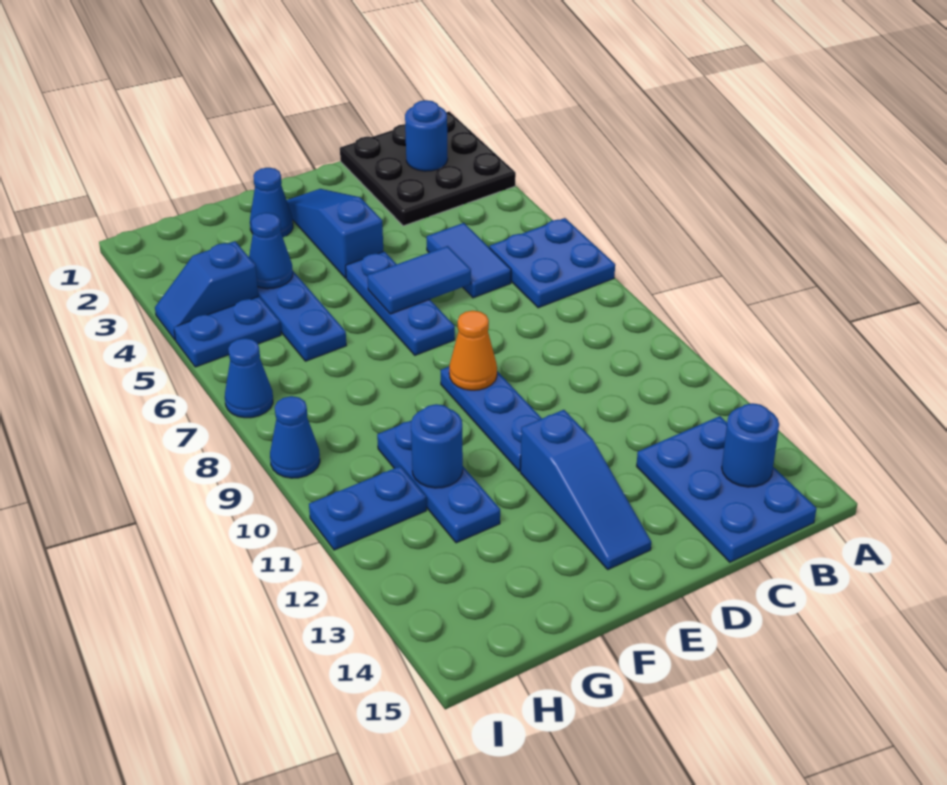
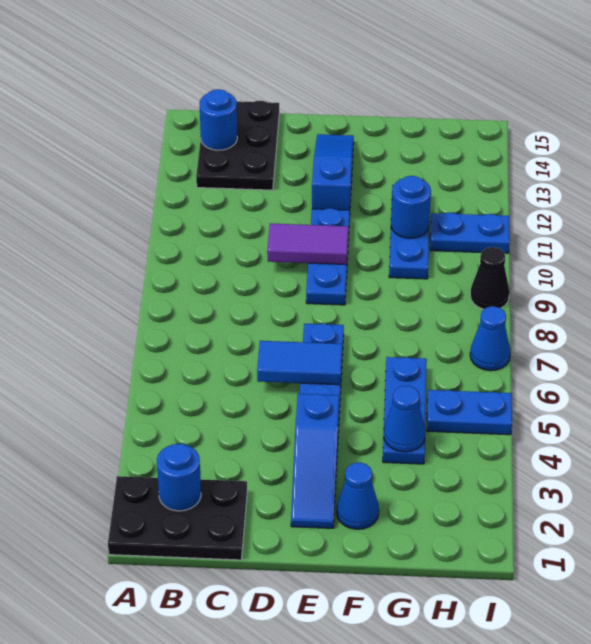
black plate A1:C3 level 1 -> black plate A1:C2 level 1
blue plate A6:B7 level 1 -> none
blue plate B13:C15 level 1 -> black plate B13:C15 level 1
blue tile C5:C6 level 1 -> none
none -> purple tile D10:E10 level 2
orange cone E9 level 2 -> none
blue slope H4:I4 level 1 top H -> none
blue cone I9 level 1 -> black cone I9 level 1

